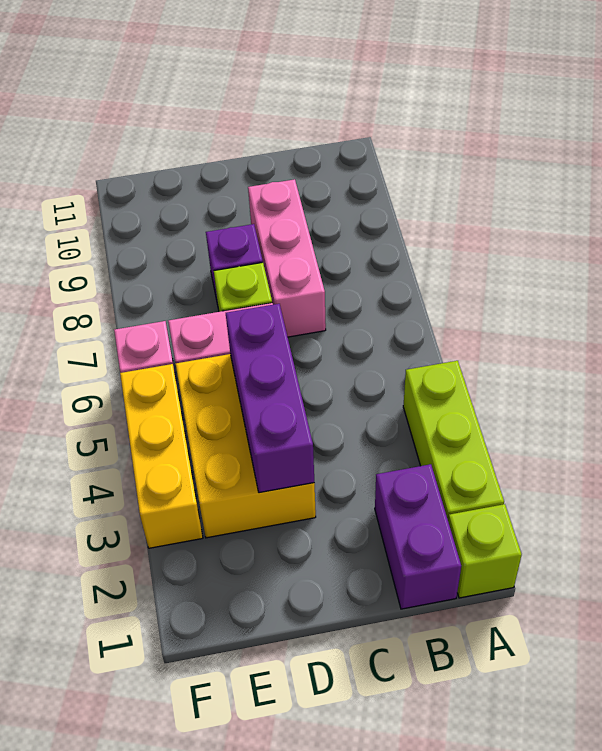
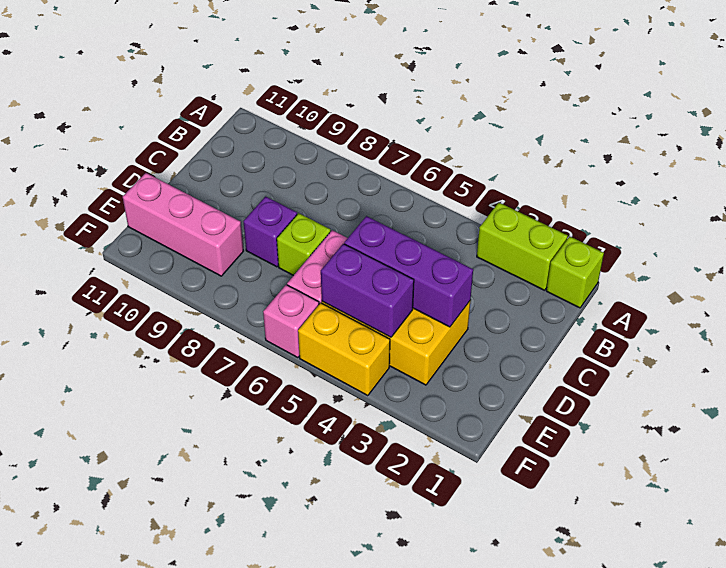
lime brick A2:A4 level 1 -> lime brick A2:A3 level 1
purple brick B1:B2 level 1 -> purple brick E4:E5 level 2
pink brick C7:C9 level 1 -> pink brick E9:E11 level 1
yellow brick F3:F5 level 1 -> yellow brick F4:F5 level 1

